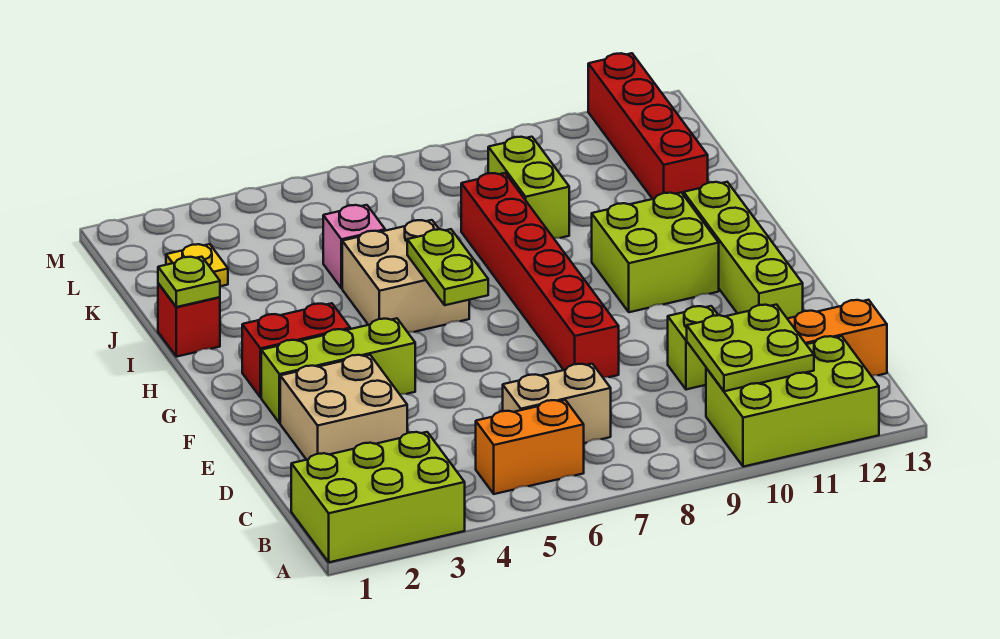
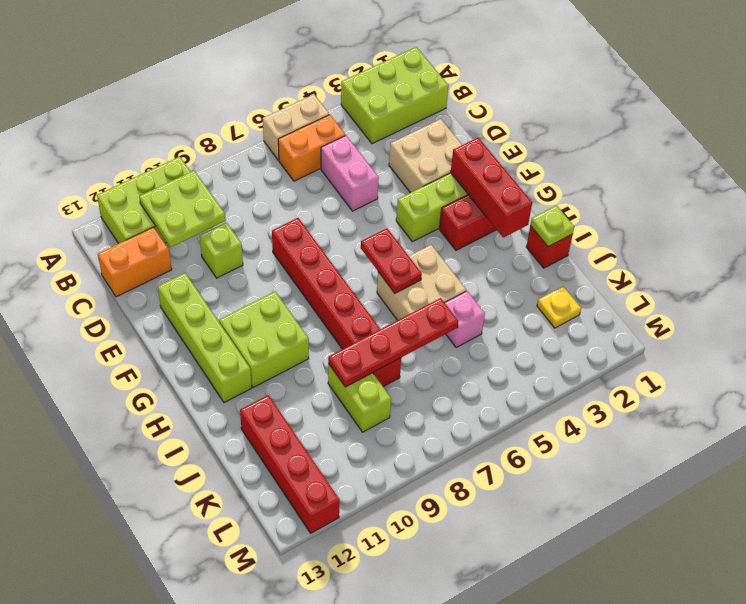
none -> pink brick C5:D5 level 1
tan brick C6:C7 level 1 -> tan brick A5:A6 level 1
none -> red brick F2:H2 level 2
lime plate G6:H6 level 2 -> red plate G6:H6 level 2
none -> red plate J6:J9 level 2

